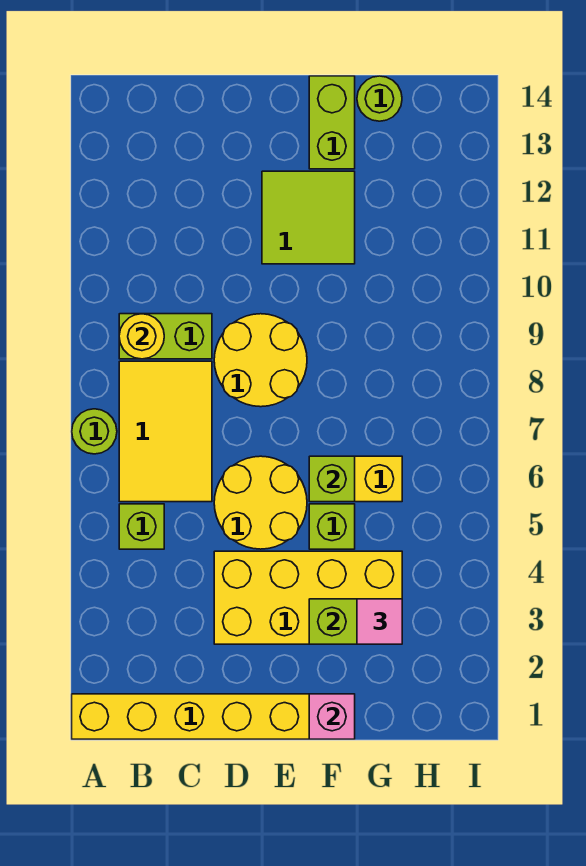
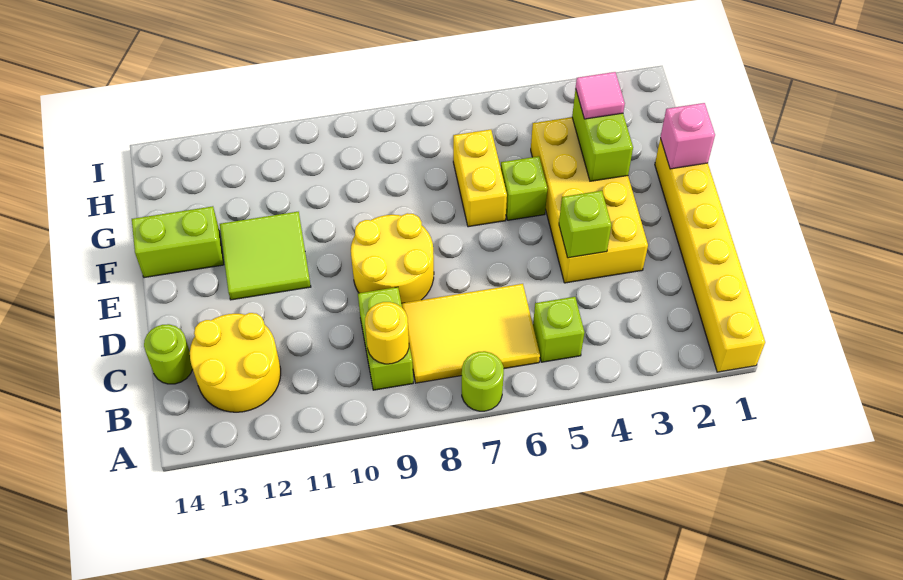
yellow round brick D5:E6 level 1 -> yellow round brick B12:C13 level 1
lime brick F6 level 2 -> lime brick D4 level 2
lime round brick G14 level 1 -> lime round brick C14 level 1

